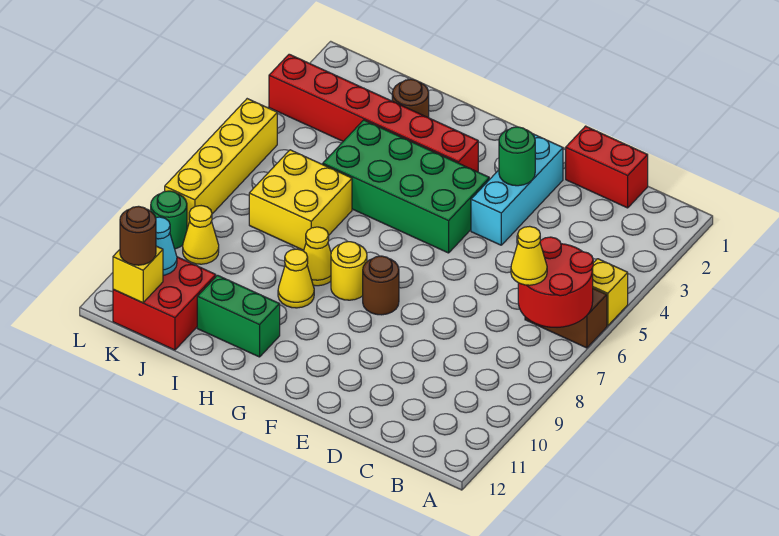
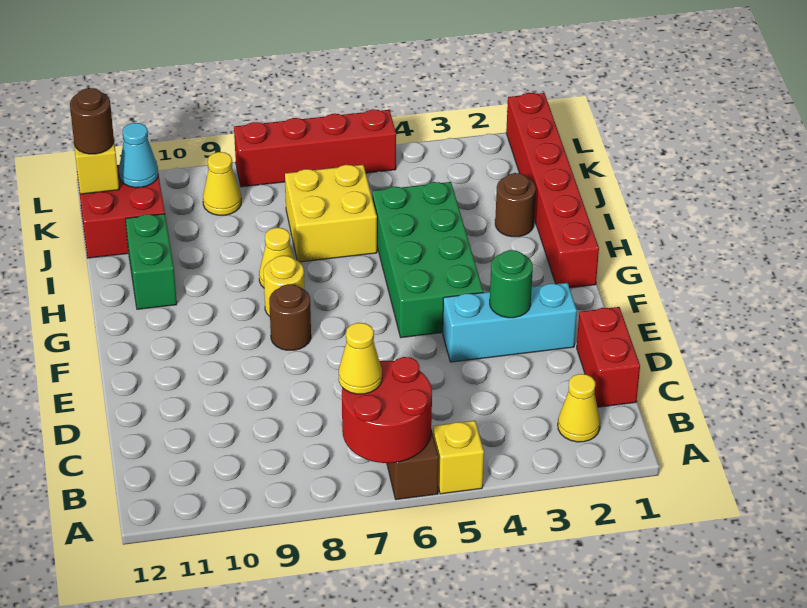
red brick G3:L3 level 1 -> red brick G1:L1 level 1
yellow cone H9 level 1 -> yellow cone B2 level 1
yellow brick L5:L8 level 1 -> red brick L5:L8 level 1
green round brick L9 level 1 -> none

